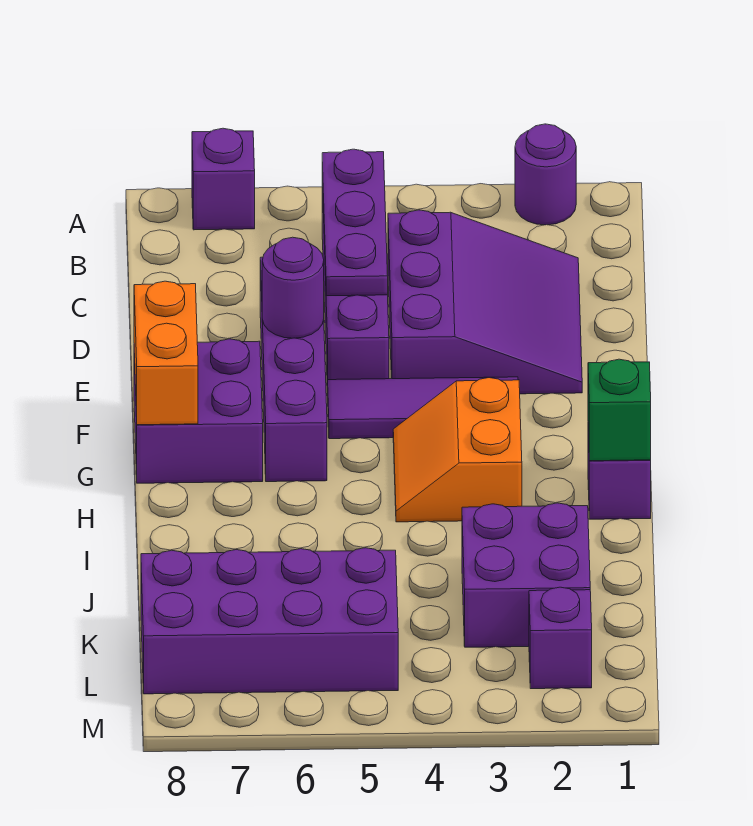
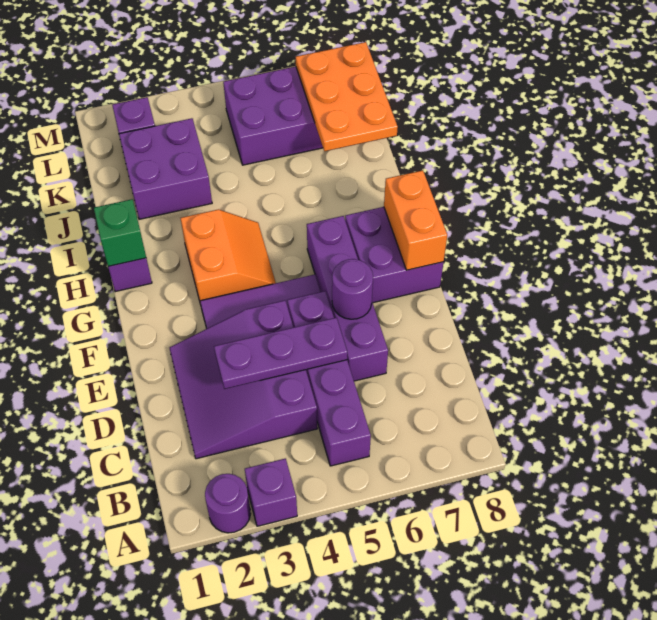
purple brick A7 level 1 -> purple brick A3 level 1
purple plate B5:D5 level 2 -> purple plate D3:D5 level 2
none -> orange plate J7:L8 level 2

